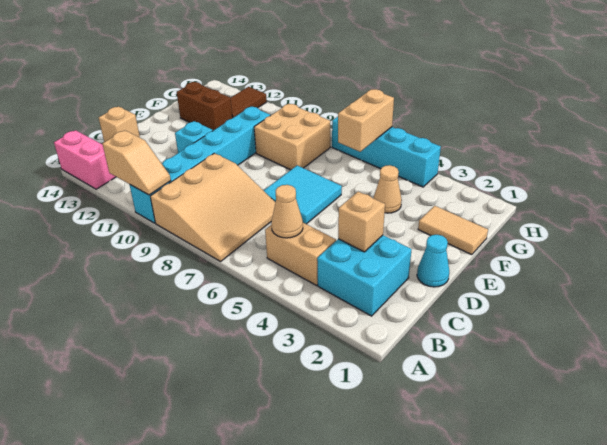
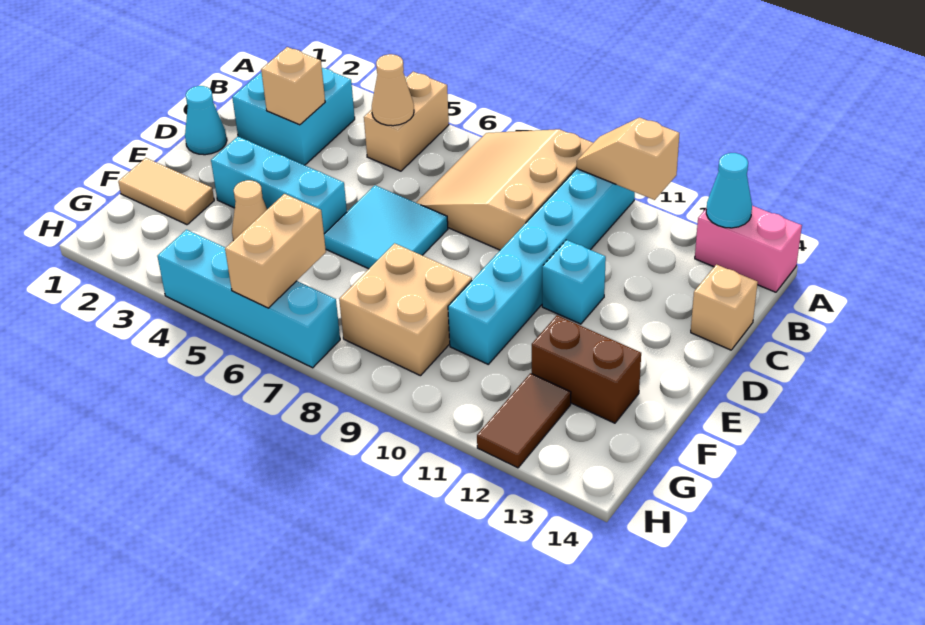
none -> cyan cone A13 level 2
tan brick B4:B5 level 1 -> tan brick A5:B5 level 1
none -> cyan brick E3:E5 level 1

